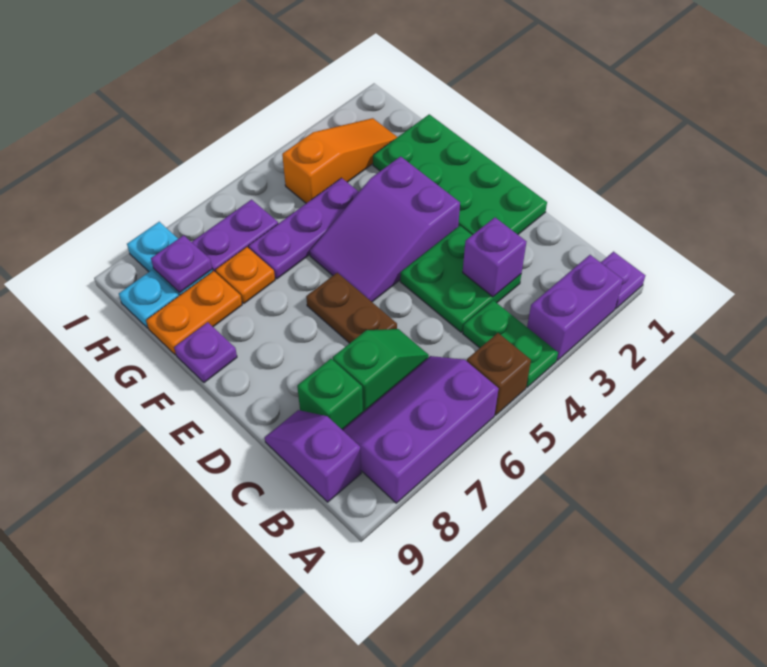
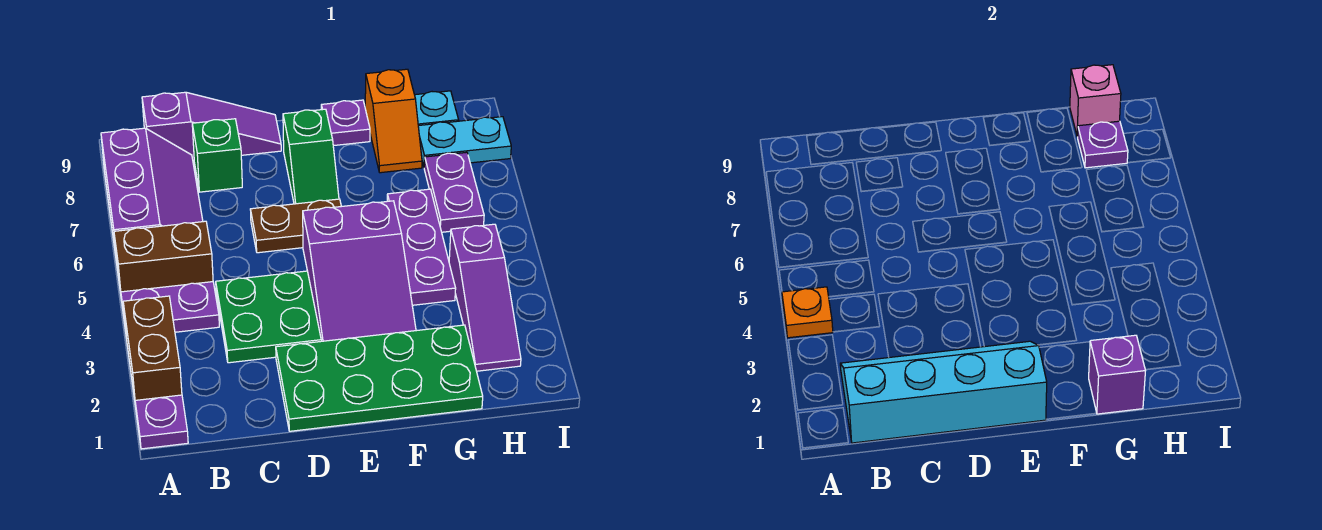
purple brick A2:A3 level 1 -> brown brick A2:A3 level 1
green plate A4:B4 level 1 -> purple plate A4:B4 level 1
brown brick A5 level 1 -> brown brick A5:B5 level 1
none -> cyan slope B1:E2 level 2 top 1
purple slope B9:C9 level 1 top B -> purple slope B9:D9 level 1 top B
purple brick C3 level 2 -> purple brick G1 level 2
green slope C6:C7 level 1 top 7 -> green slope E7:E8 level 1 top 8
purple slope E3:F5 level 1 top 3 -> purple slope E3:F5 level 1 top 5
orange plate G7 level 1 -> orange plate A4 level 2
orange plate G8:G9 level 1 -> orange slope G8:G9 level 1 top 9
orange slope H2:H4 level 1 top 4 -> purple slope H2:H4 level 1 top 4
none -> pink brick H9 level 2

